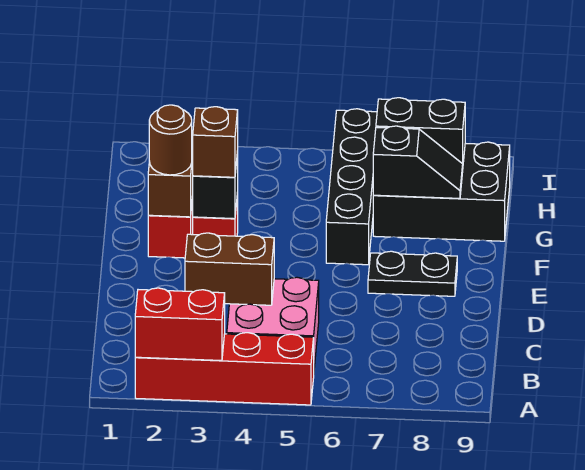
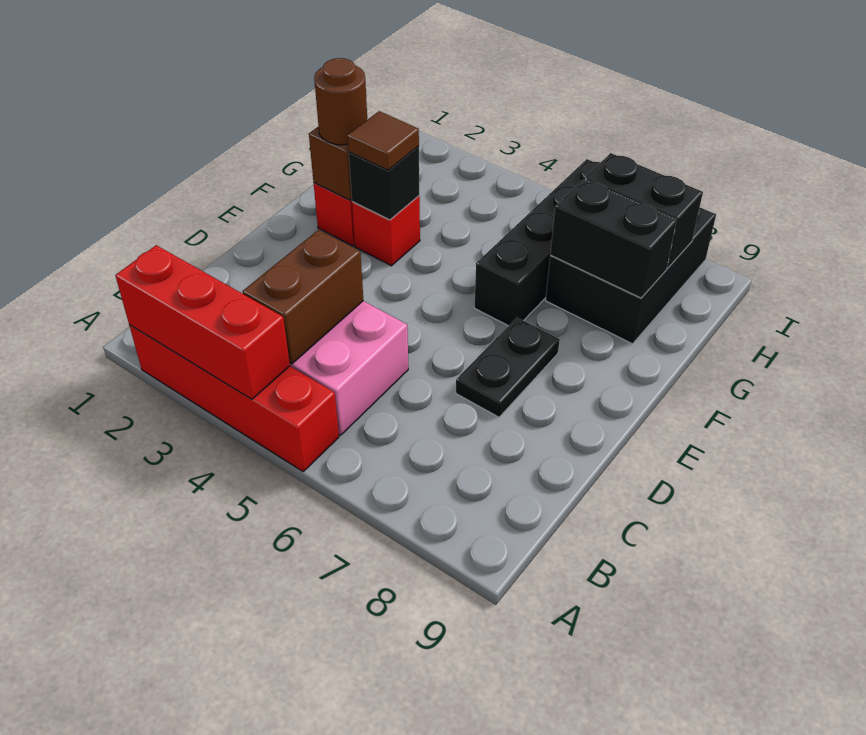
red brick A2:A3 level 2 -> red brick A2:A4 level 2
brown brick C3:C4 level 2 -> brown brick B4:C4 level 2
black plate E7:E8 level 1 -> black plate D7:E7 level 1
brown brick F3 level 3 -> brown tile F3 level 3
black brick G7:H9 level 1 -> black brick G7:I8 level 1
black slope G7:G8 level 2 top 7 -> black brick G7:G8 level 2

